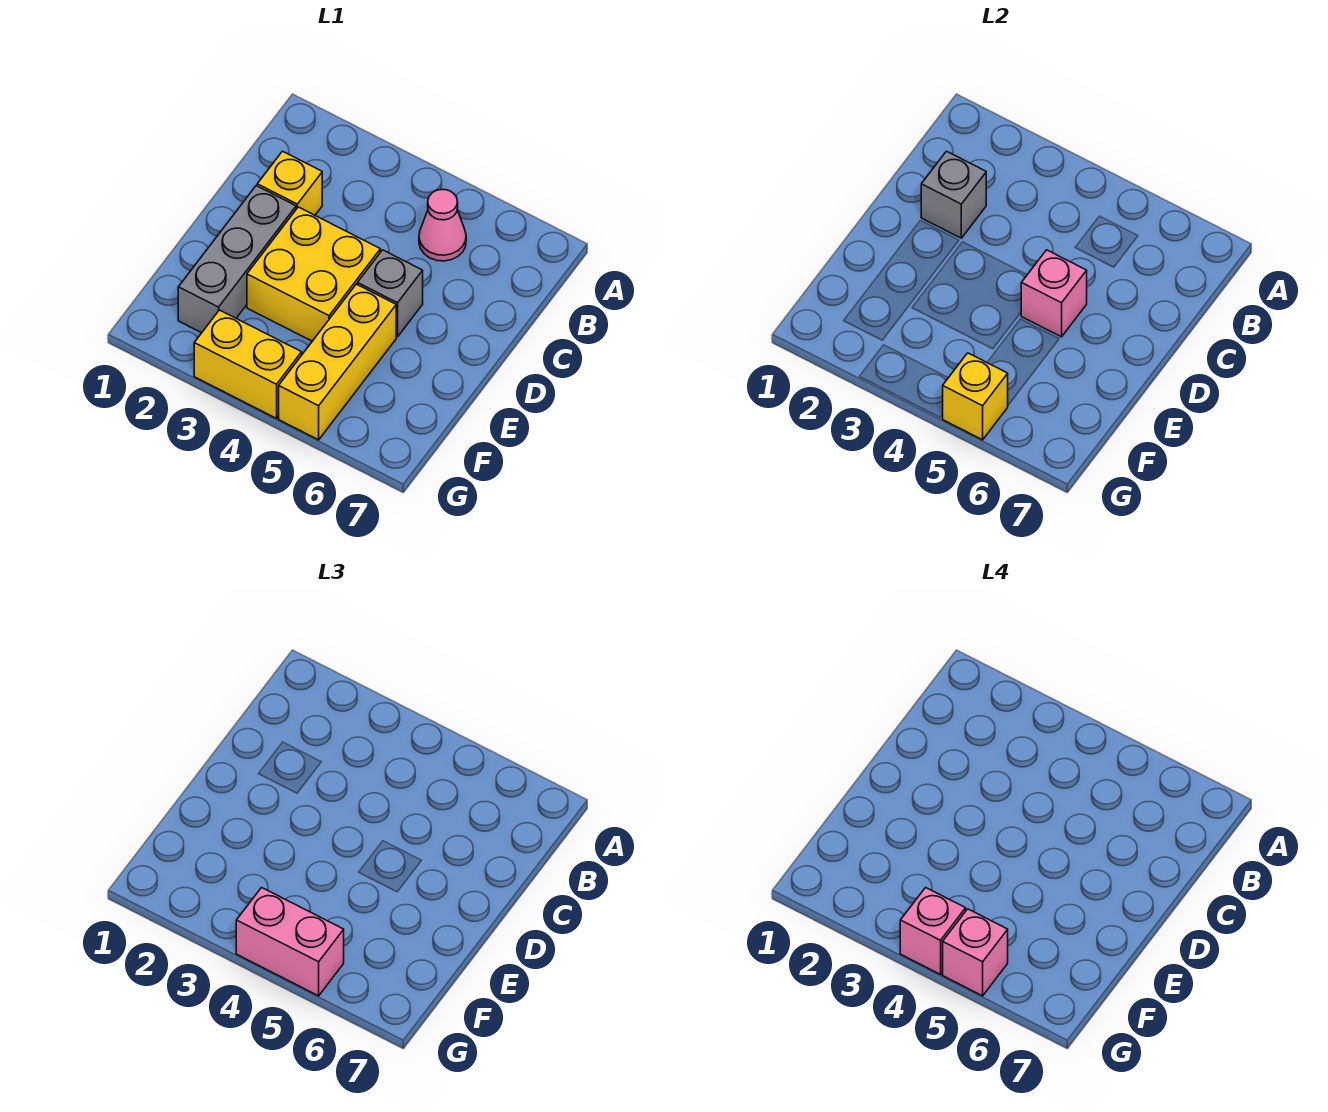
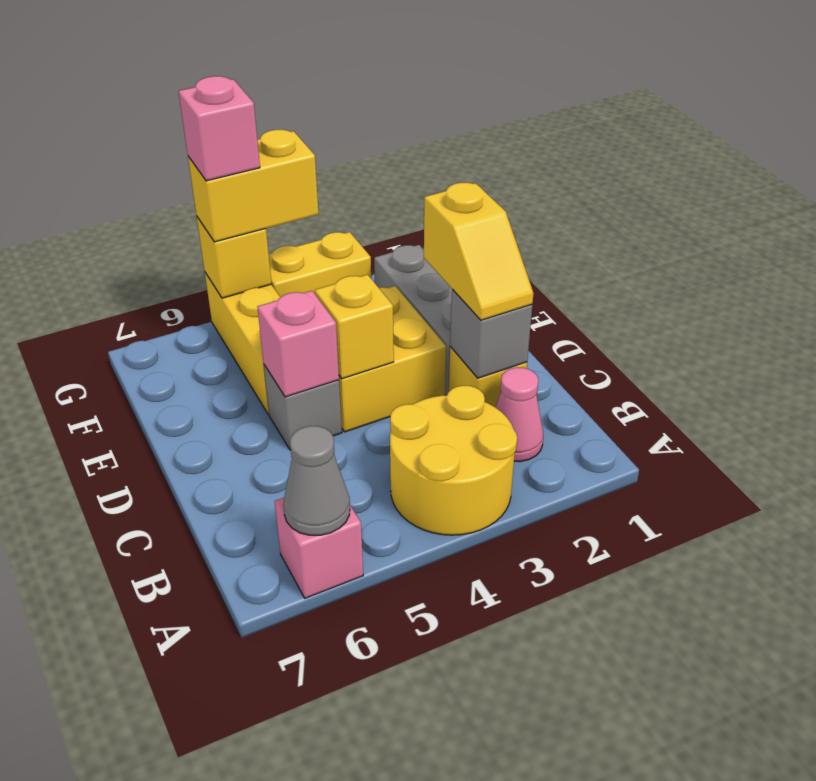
none -> yellow round brick A3:B4 level 1
none -> grey cone A6 level 2
pink cone B5 level 1 -> pink cone B2 level 1
none -> yellow slope C2:D2 level 3 top D
none -> yellow brick D4 level 2
pink brick G4:G5 level 3 -> yellow brick G4:G5 level 3
pink brick G4 level 4 -> pink brick A6 level 1

